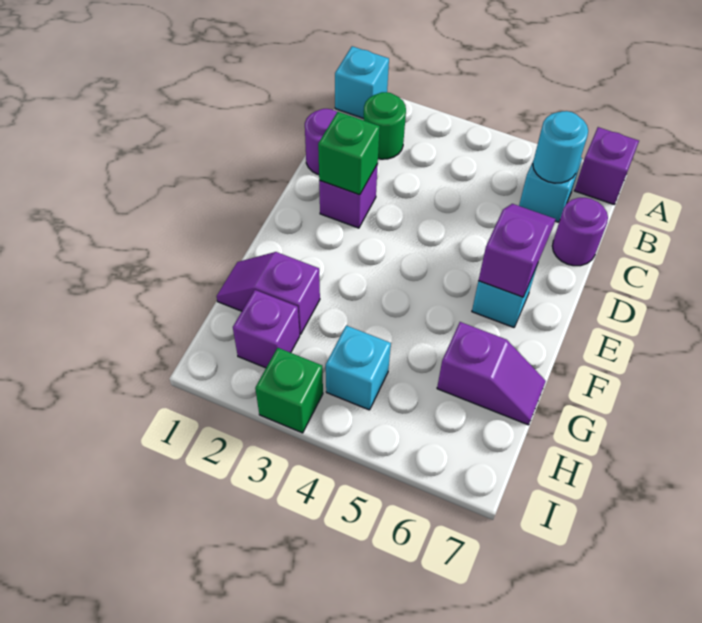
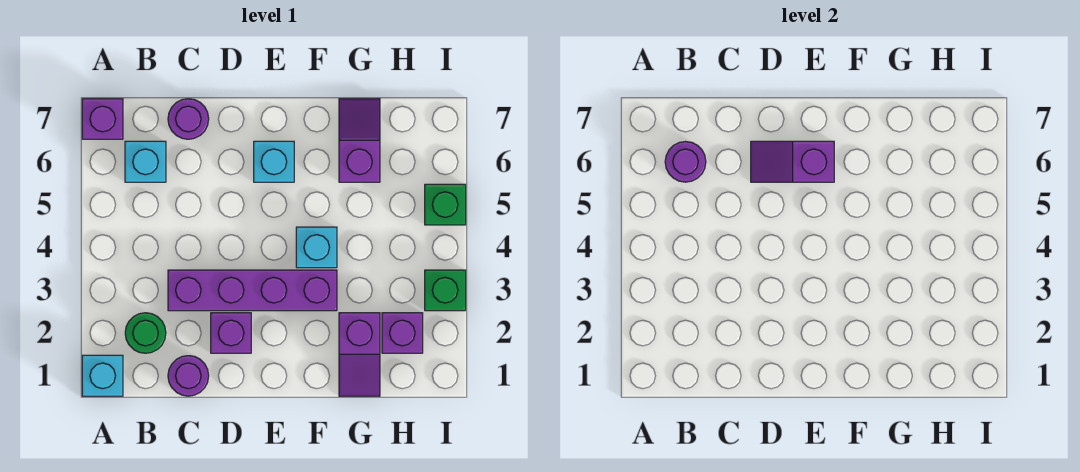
cyan round brick B6 level 2 -> purple round brick B6 level 2
none -> purple brick C3:F3 level 1
green brick D2 level 2 -> green brick I5 level 1
cyan brick H4 level 1 -> cyan brick F4 level 1

